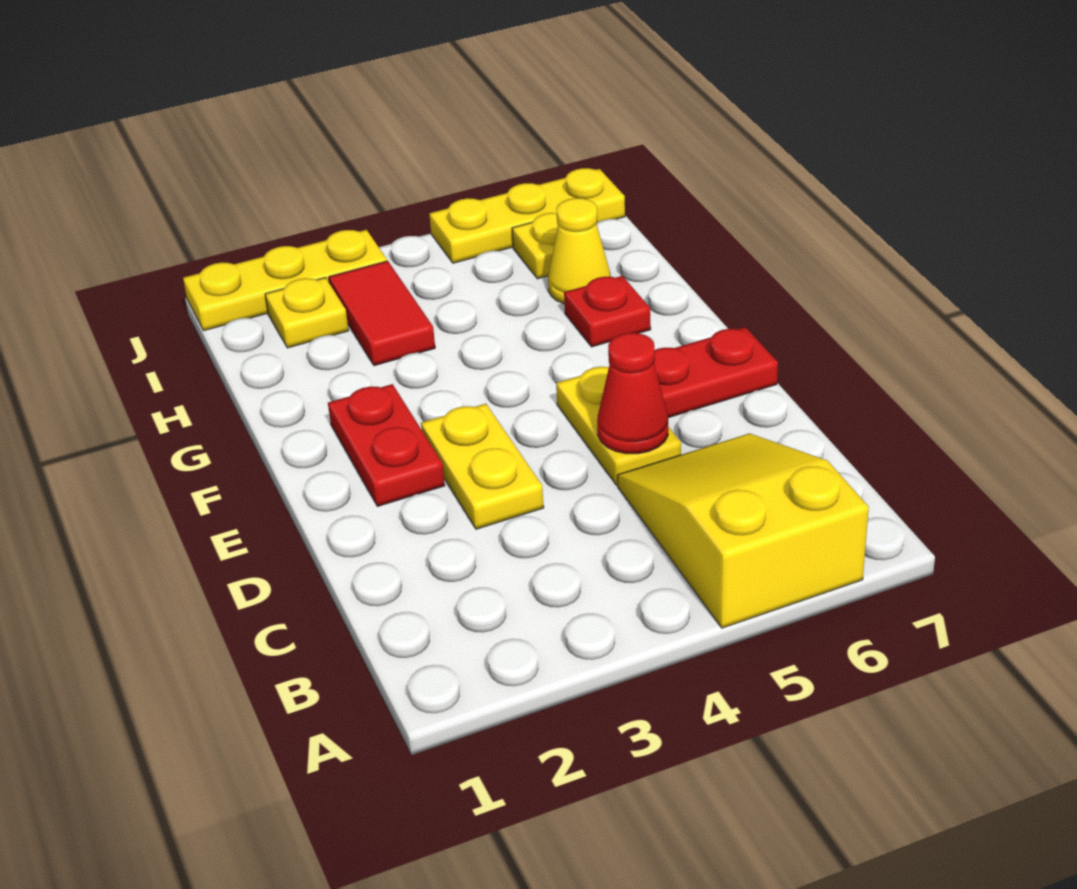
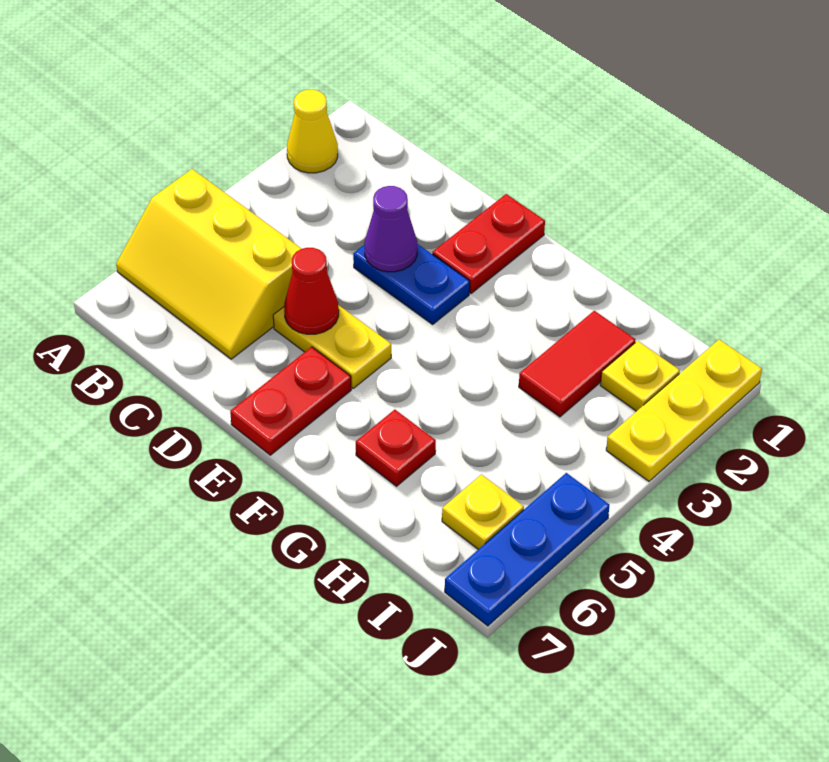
yellow slope A5:C6 level 1 top A -> yellow slope A5:C6 level 1 top 5
yellow plate D3:E3 level 1 -> blue plate D3:E3 level 1
none -> purple cone D3 level 2
red plate E2:F2 level 1 -> red plate E1:E2 level 1
red tile H3:I3 level 1 -> red tile H2:H3 level 1
yellow cone H6 level 1 -> yellow cone A2 level 1
yellow plate J5:J7 level 1 -> blue plate J5:J7 level 1

